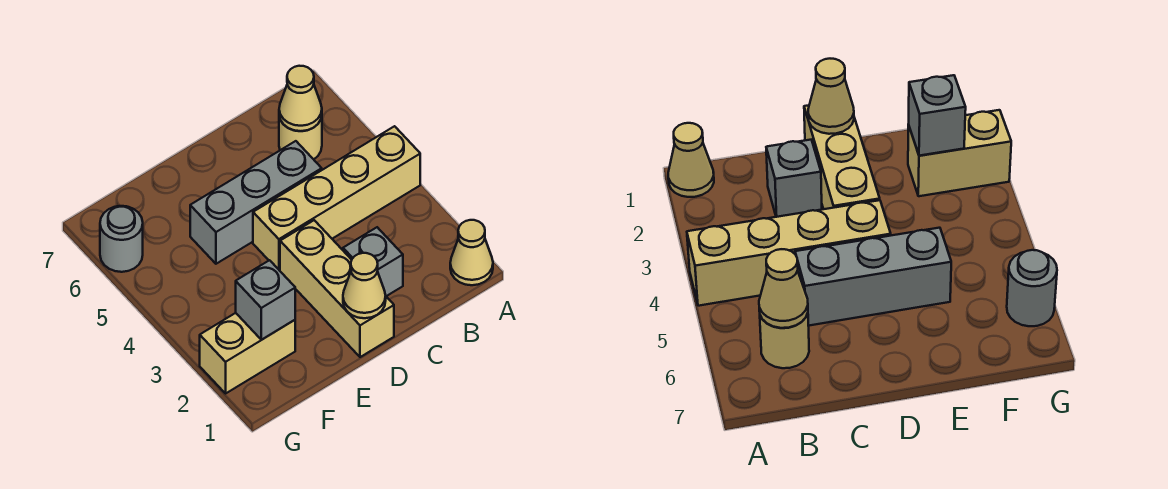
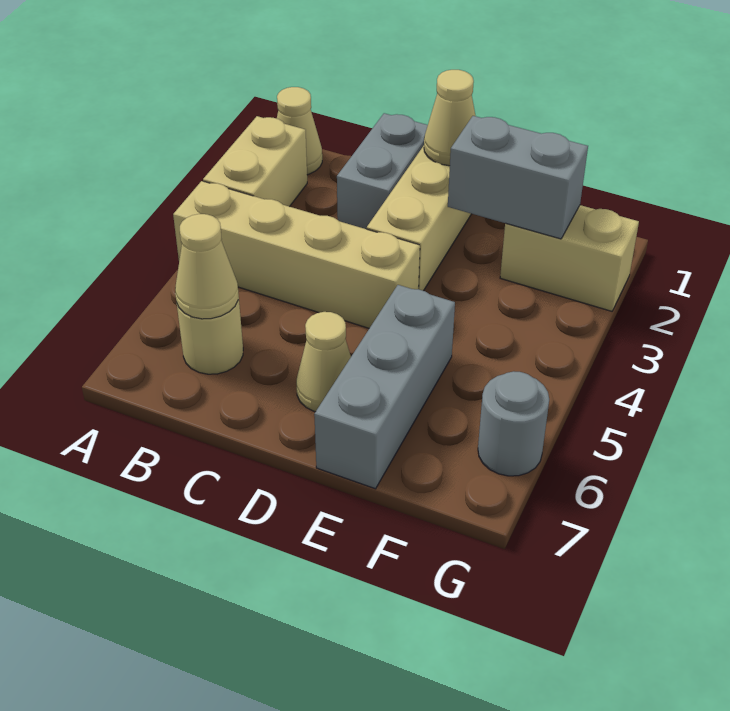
none -> tan brick A2:A3 level 1
grey brick C2 level 1 -> grey brick C1:C2 level 1
grey brick C5:E5 level 1 -> grey brick E5:E7 level 1
none -> tan cone D6 level 1
grey brick F2 level 2 -> grey brick E2:F2 level 2

